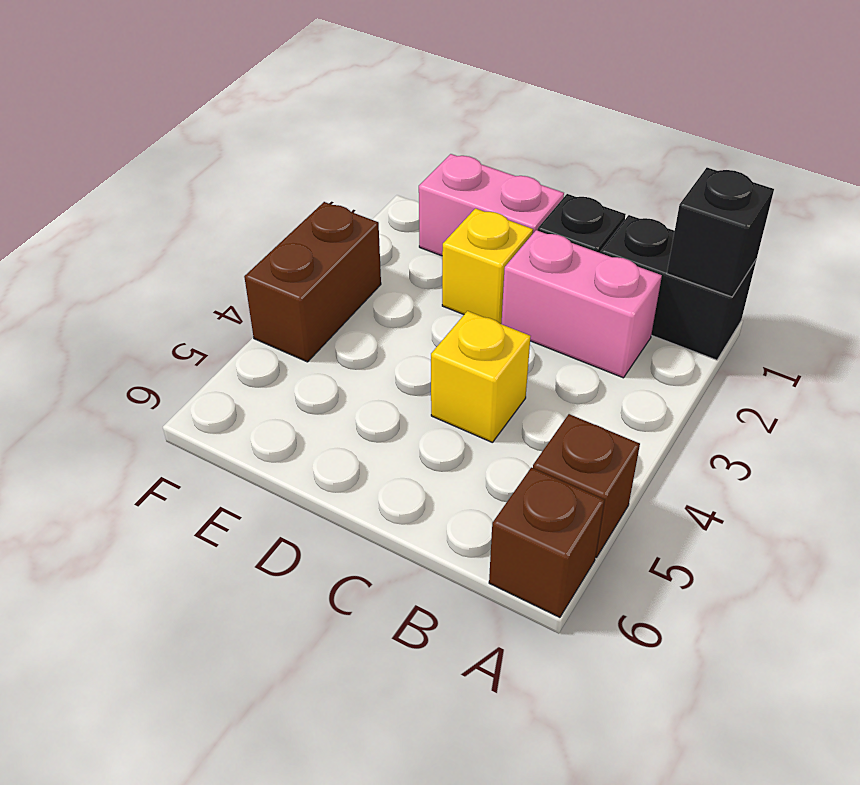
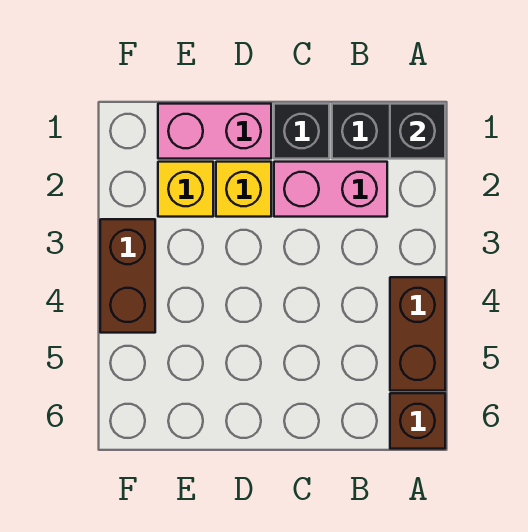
brown brick A5 level 1 -> brown brick A4:A5 level 1
yellow brick C4 level 1 -> yellow brick E2 level 1

